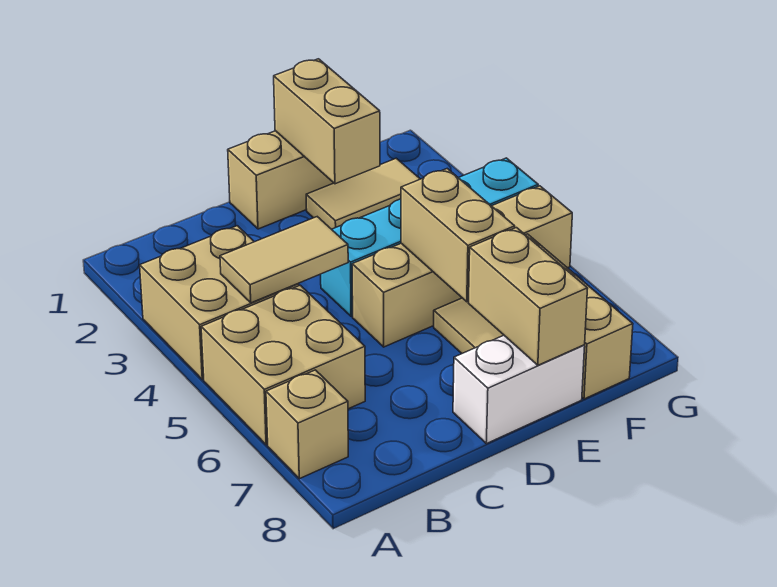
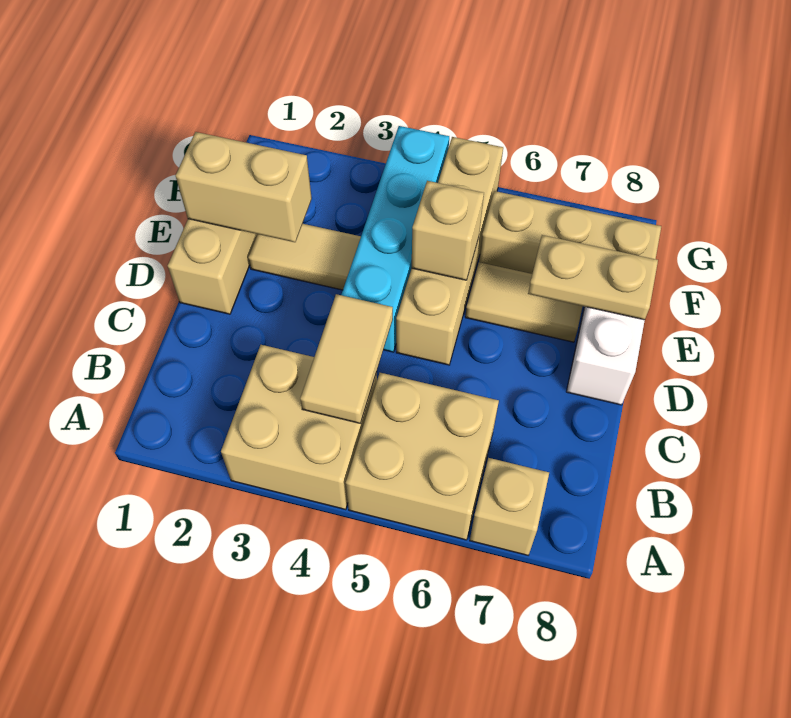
tan tile E2:F2 level 1 -> tan tile E2:E3 level 1
tan brick E5:E6 level 2 -> tan brick E5 level 2
tan brick E7:E8 level 2 -> tan plate E7:E8 level 2

